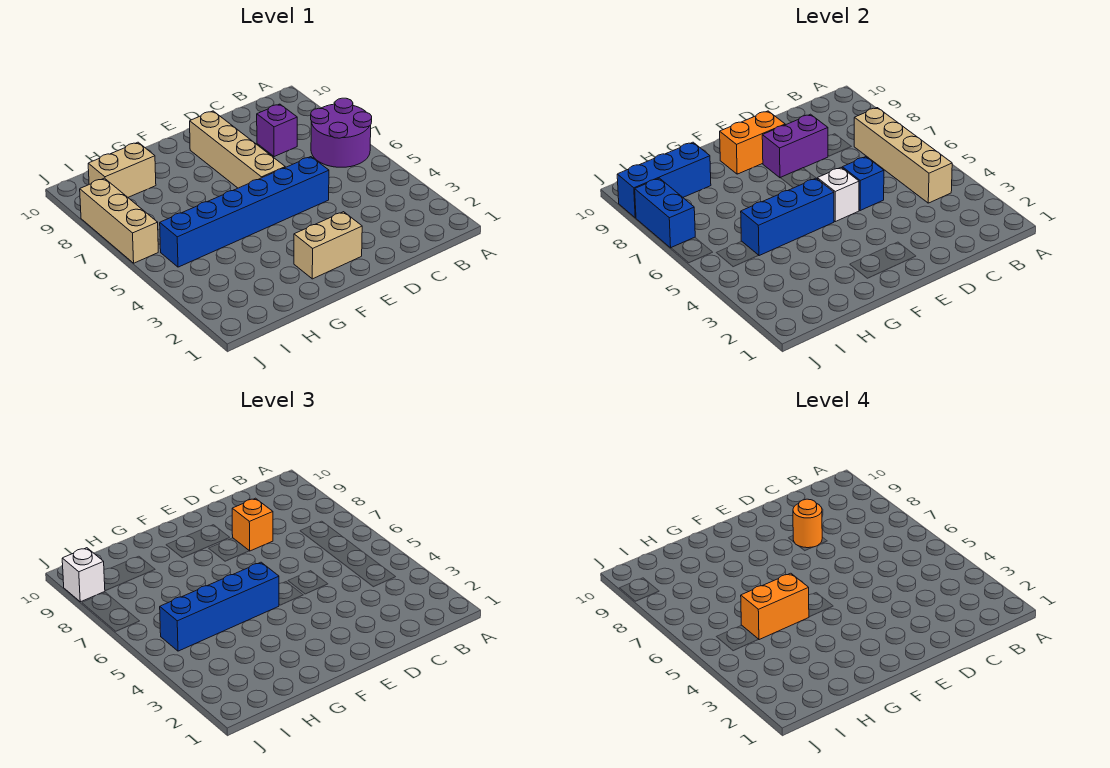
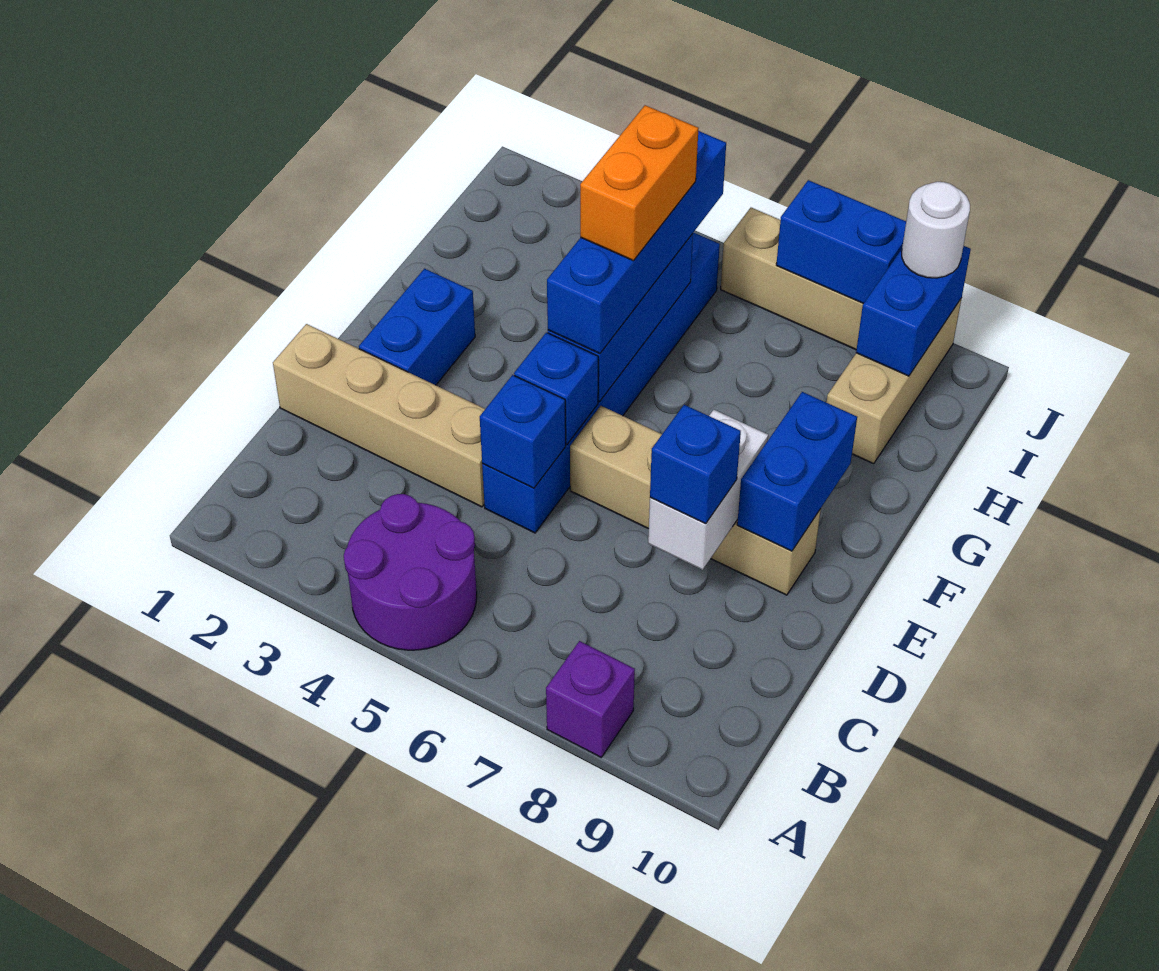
purple round brick A6:B7 level 1 -> purple round brick A4:B5 level 1
tan brick B4:B7 level 2 -> tan brick D1:D4 level 1
purple brick C8 level 1 -> purple brick A8 level 1
purple brick D8:E8 level 2 -> white brick D8:E8 level 2
orange brick D8 level 3 -> blue brick D8 level 3
orange round brick D8 level 4 -> none
tan brick E2:F2 level 1 -> blue brick E2:F2 level 1
white brick E5 level 2 -> blue brick E5 level 2
orange brick E9:F9 level 2 -> blue brick E9:F9 level 2
tan brick H9:I9 level 1 -> tan brick H9:J9 level 1
blue brick H9:J9 level 2 -> blue brick I9:J9 level 2
white brick J9 level 3 -> white round brick J9 level 3

